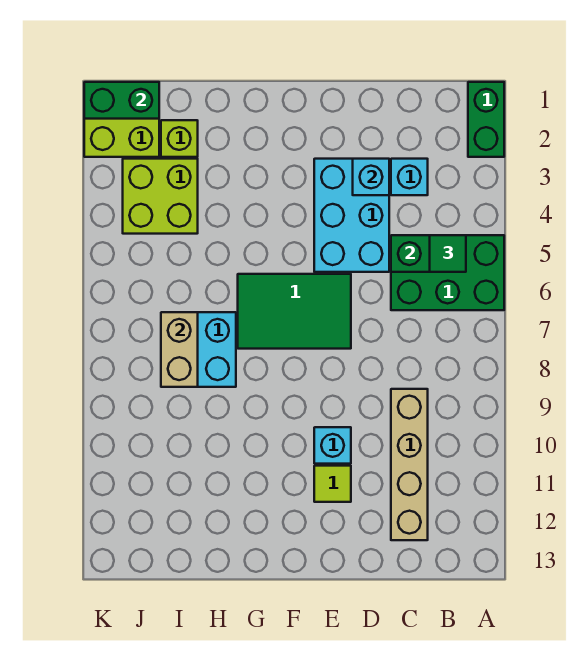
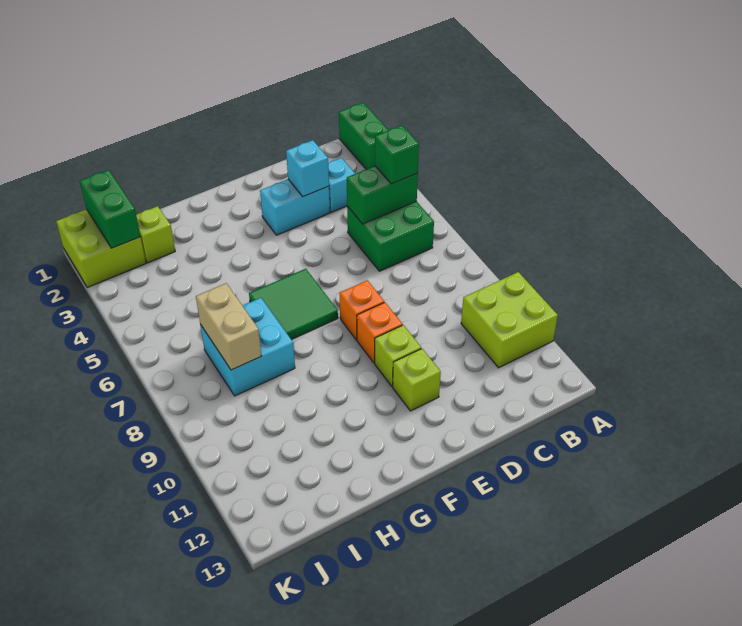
green brick A5:C6 level 1 -> green brick B5:C6 level 1
green tile B5 level 3 -> green brick B5 level 3
tan brick C9:C12 level 1 -> none
cyan brick D3:E5 level 1 -> cyan brick D3:E3 level 1
green tile E6:G7 level 1 -> green tile F6:G7 level 1
none -> orange brick E8 level 1
none -> orange brick E9 level 1
cyan brick E10 level 1 -> lime brick E10 level 1
lime tile E11 level 1 -> lime brick E11 level 1
lime brick I3:J4 level 1 -> lime brick A10:B11 level 1
green brick J1:K1 level 2 -> green brick J1:J2 level 2

